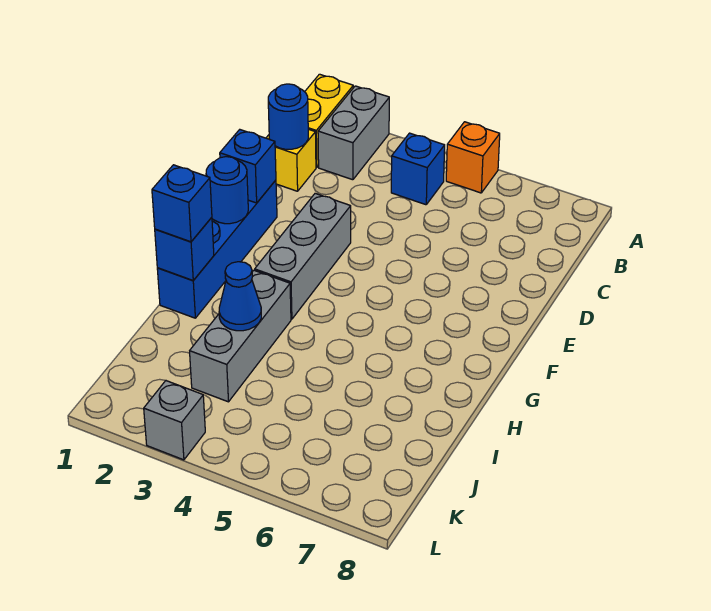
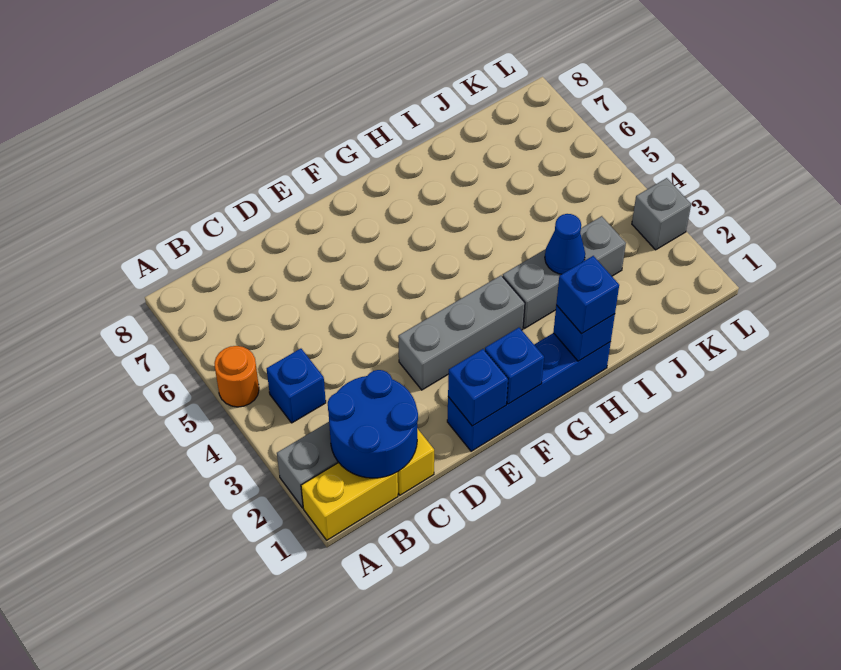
orange brick A5 level 1 -> orange round brick A5 level 1
blue round brick C1 level 2 -> blue round brick B1:C2 level 2
blue round brick F1 level 2 -> blue brick F1 level 2

